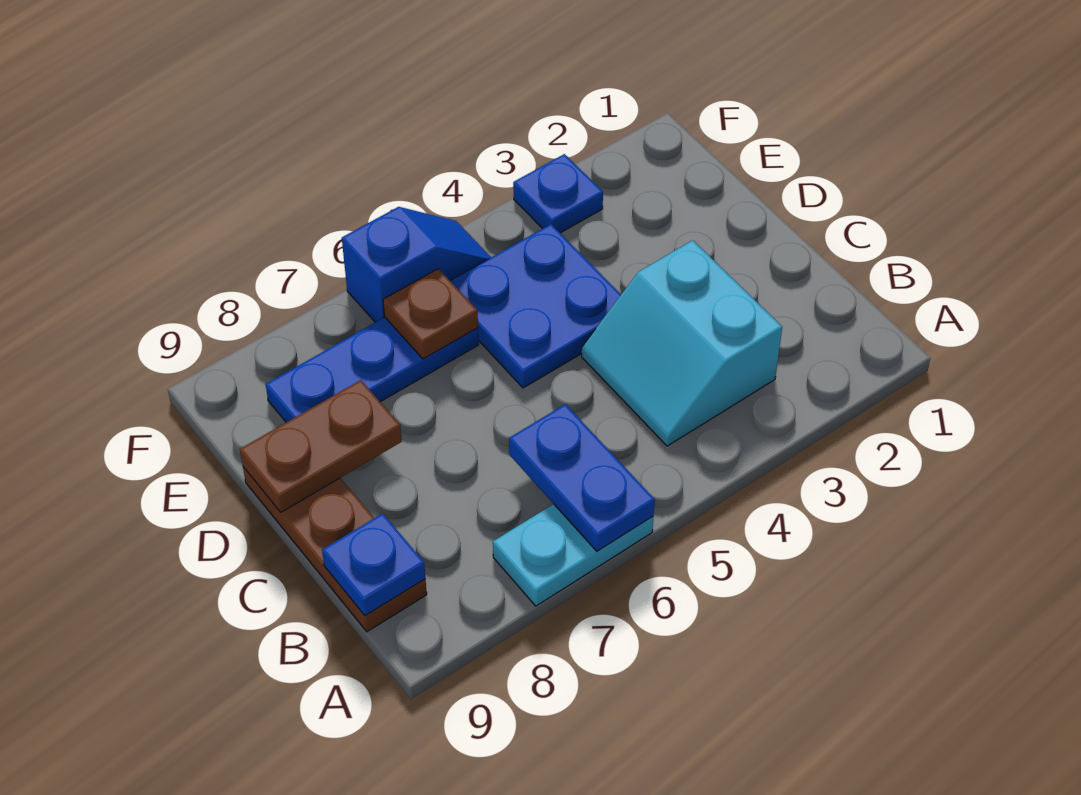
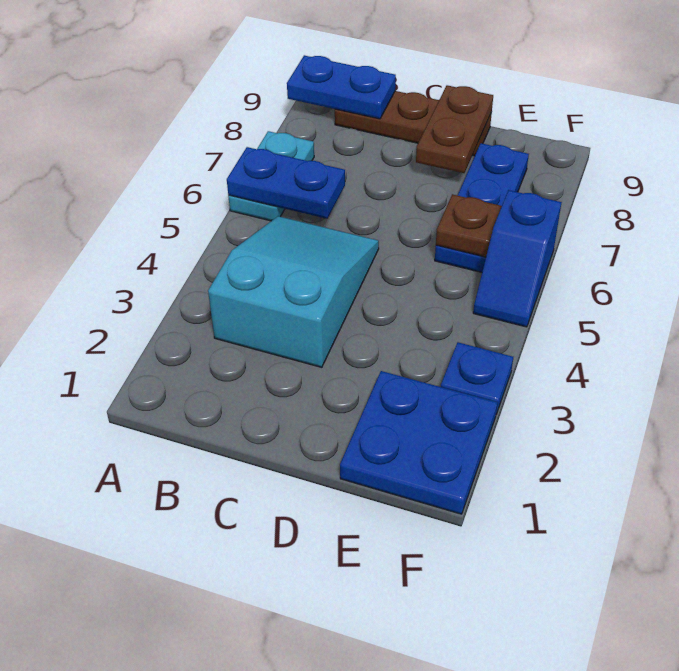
cyan slope B3:C4 level 1 top 3 -> cyan slope B3:C5 level 1 top 3
blue plate B9 level 2 -> blue plate A9:B9 level 2
blue plate D4:E5 level 1 -> blue plate E1:F2 level 1

